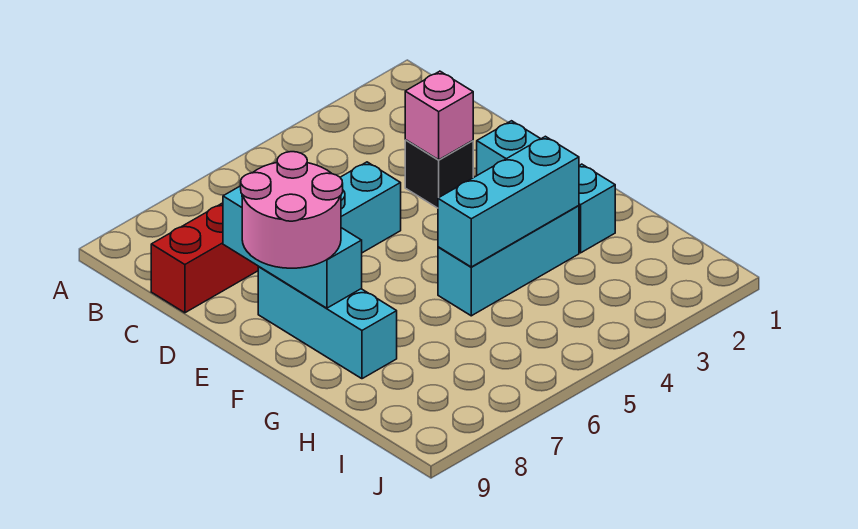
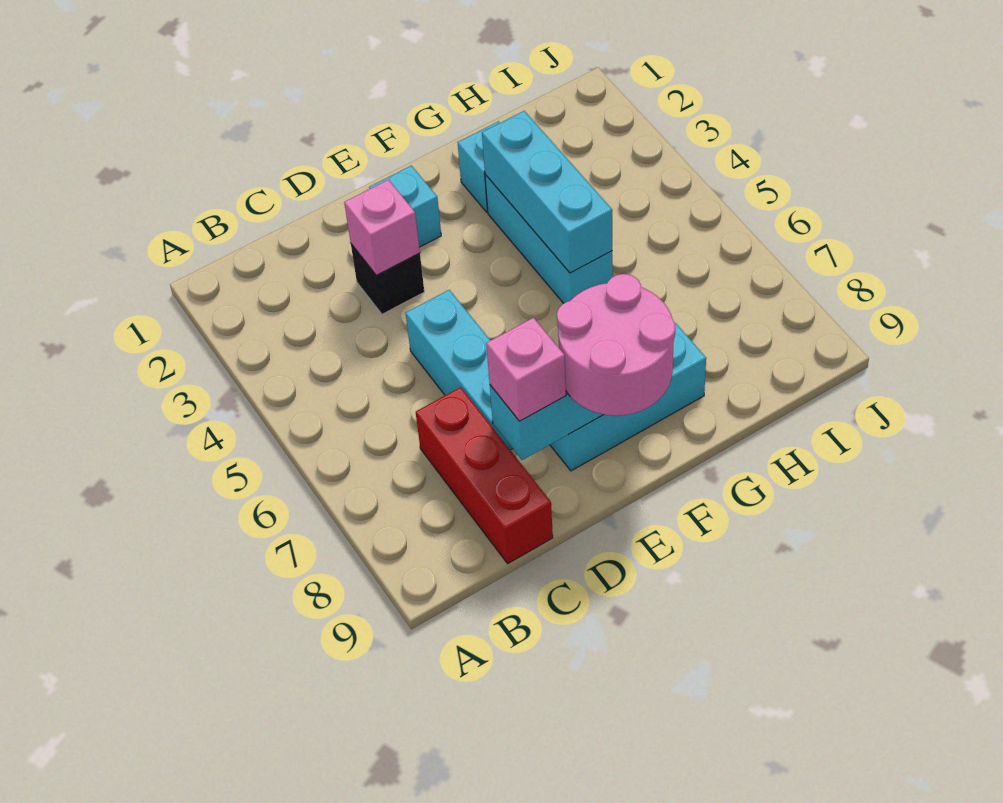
none -> pink brick D8 level 3

